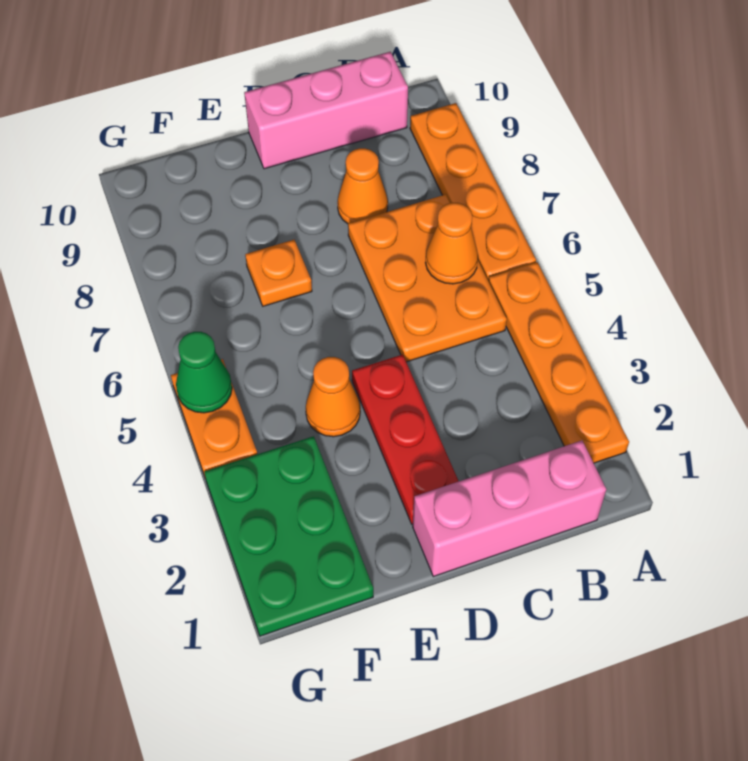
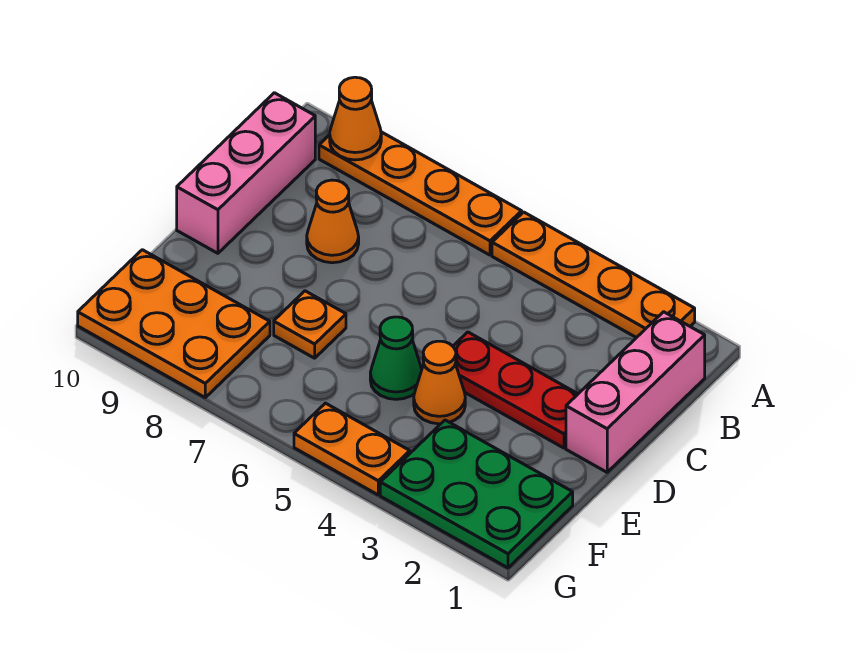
orange plate B5:C7 level 1 -> orange plate F8:G10 level 1
orange cone B6 level 2 -> orange cone A9 level 2
green cone G5 level 2 -> green cone E5 level 1

